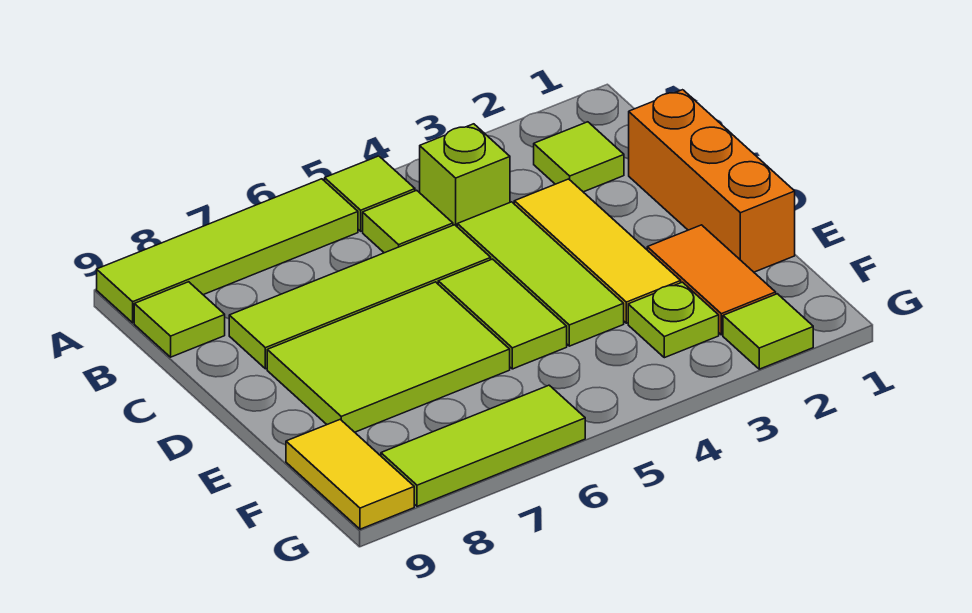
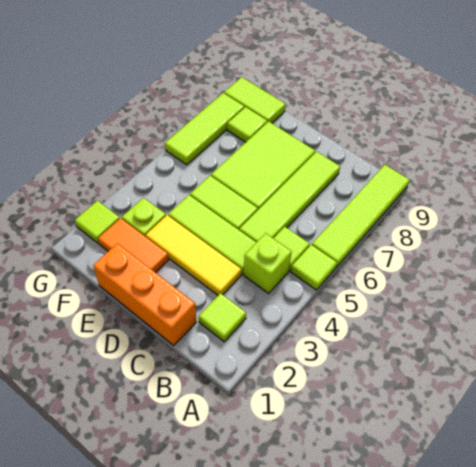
lime tile B9 level 1 -> lime tile F8 level 1
yellow tile F9:G9 level 1 -> lime tile F9:G9 level 1

